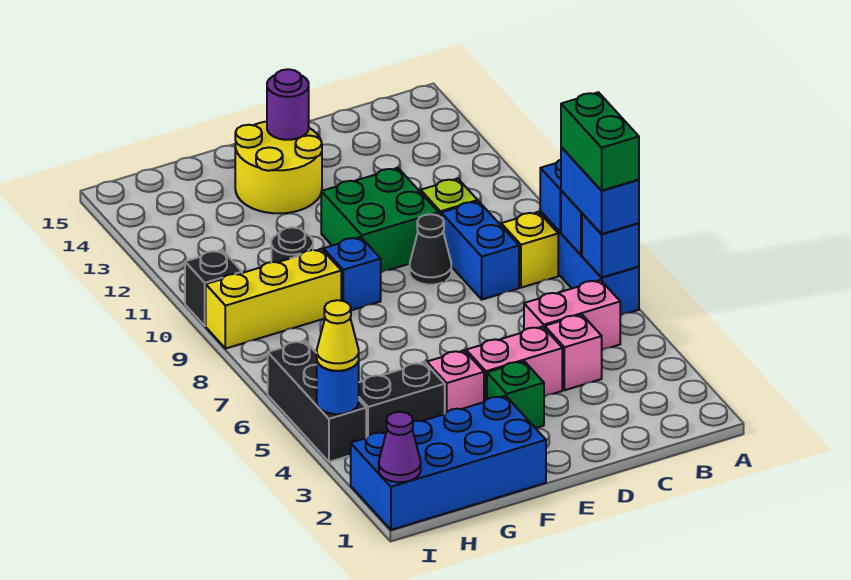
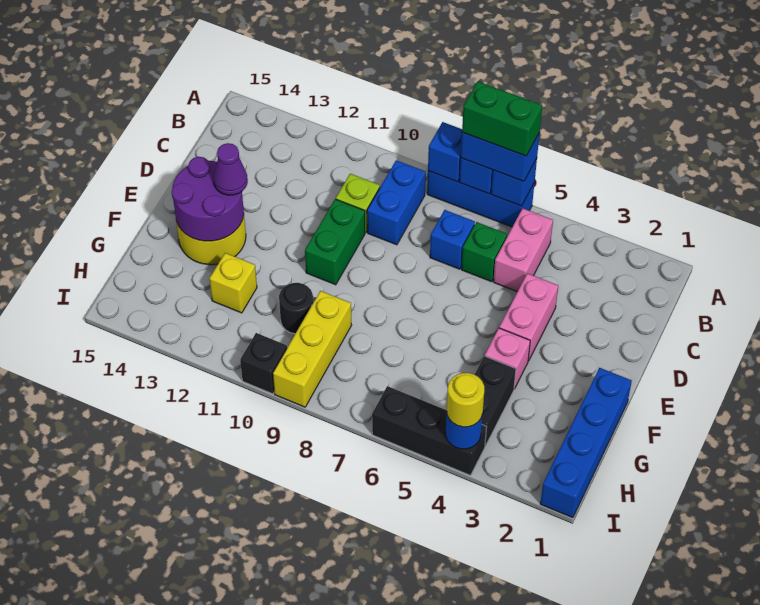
yellow brick B8 level 1 -> yellow brick G12 level 1
pink brick C4 level 1 -> none
blue brick C8:C9 level 1 -> blue brick B9:C9 level 1
black cone D9 level 1 -> none
green brick D10:E11 level 1 -> green brick D10:E10 level 1
green brick E3 level 1 -> green brick C6 level 1
purple round brick E14 level 2 -> purple round brick E13:F14 level 2
blue brick F1:I2 level 1 -> blue brick F1:I1 level 1
blue brick F9 level 1 -> blue brick C7 level 1
purple cone I1 level 2 -> purple cone E13 level 3
yellow cone I4 level 3 -> yellow round brick I4 level 3

